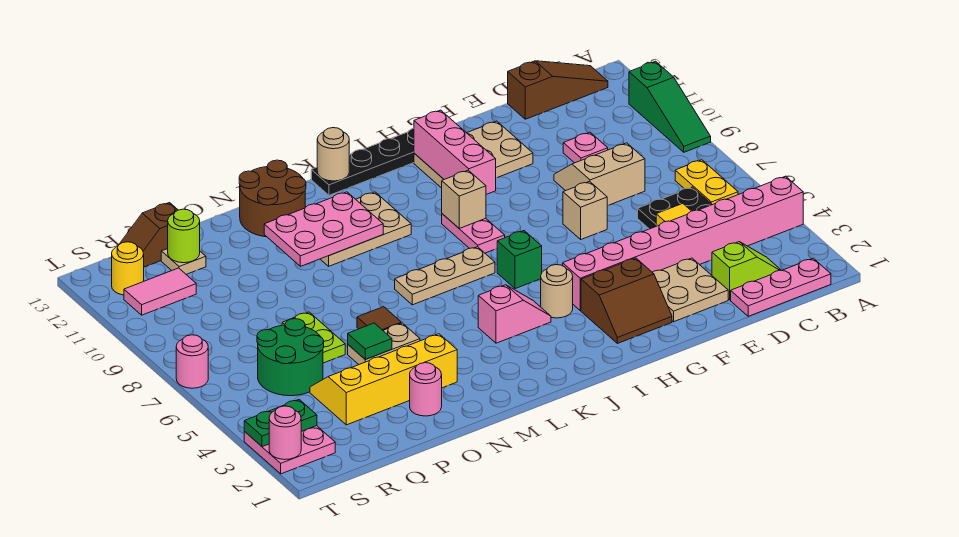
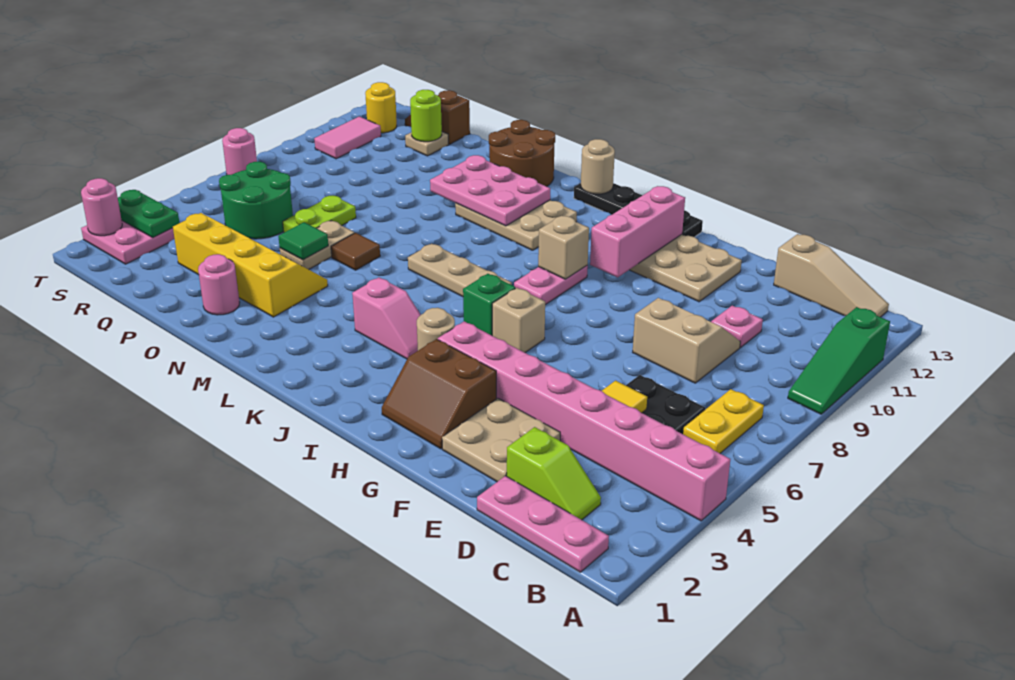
brown slope B13:D13 level 1 top D -> tan slope B13:D13 level 1 top D
tan brick F7 level 1 -> tan brick H6 level 1
tan plate N5:O5 level 1 -> tan plate O5:O6 level 1
pink tile R11:S11 level 1 -> pink tile S10:S11 level 1

